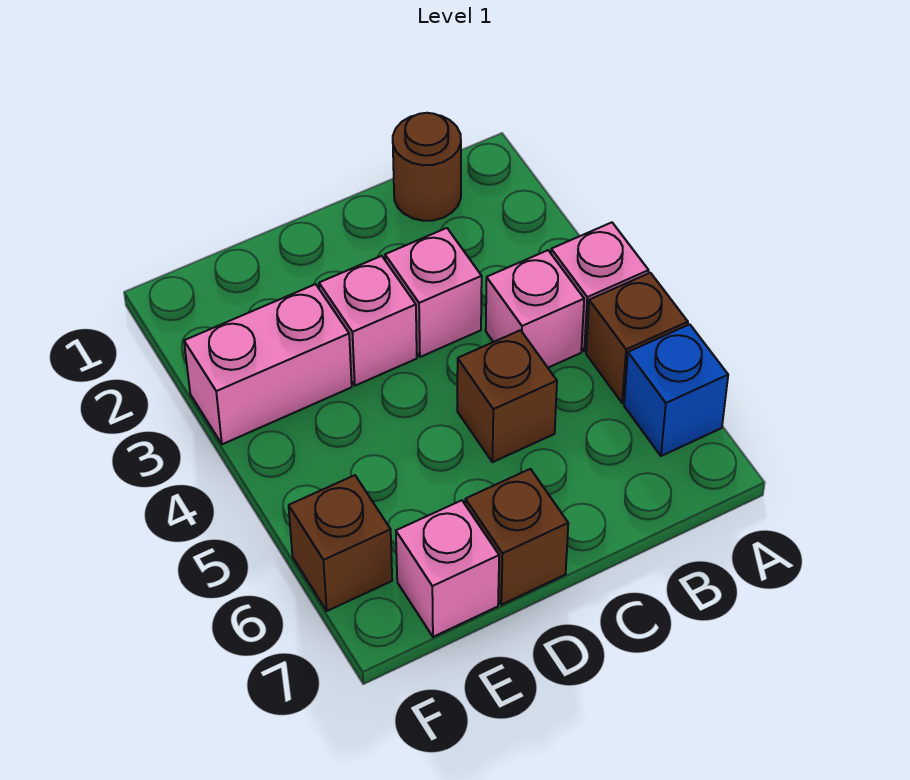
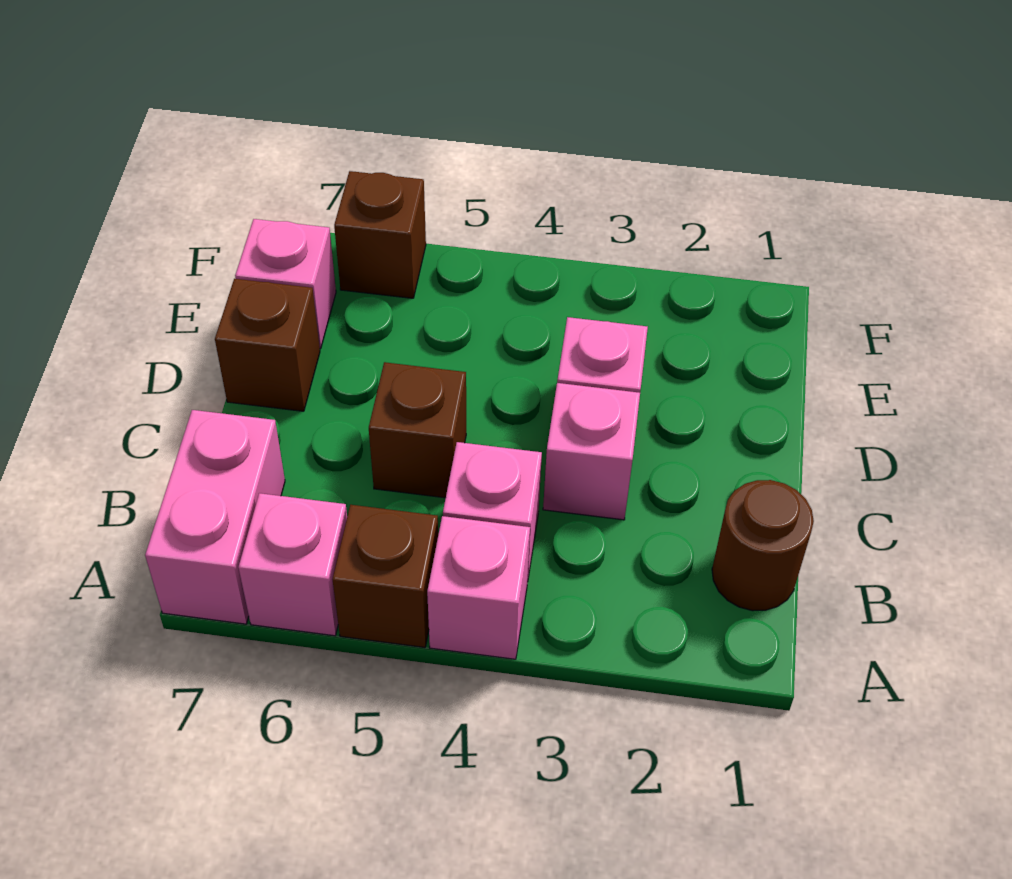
blue brick A6 level 1 -> pink brick A6 level 1
pink brick E3:F3 level 1 -> pink brick A7:B7 level 1

